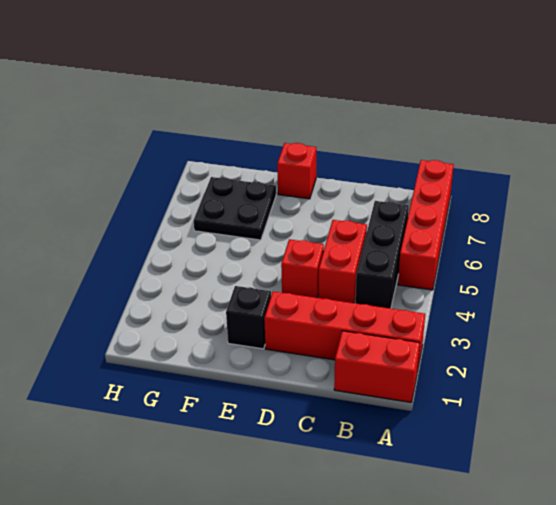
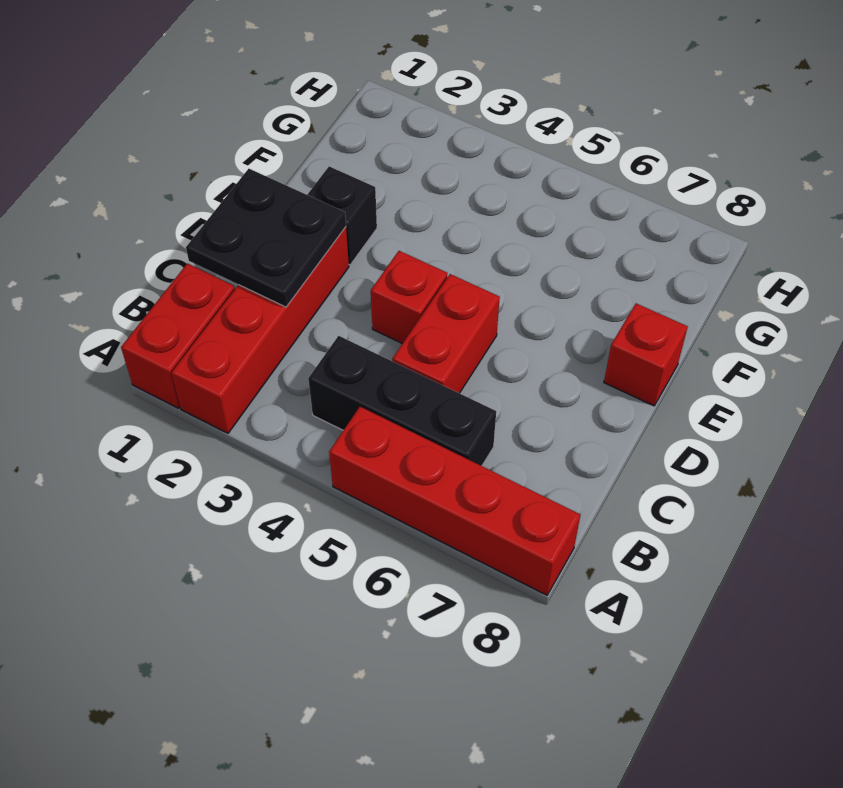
red brick C4:C5 level 1 -> red brick C5:D5 level 1
black plate F6:G7 level 1 -> black plate C1:D2 level 2

